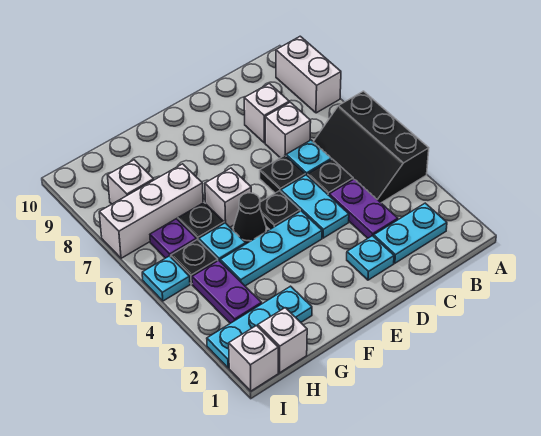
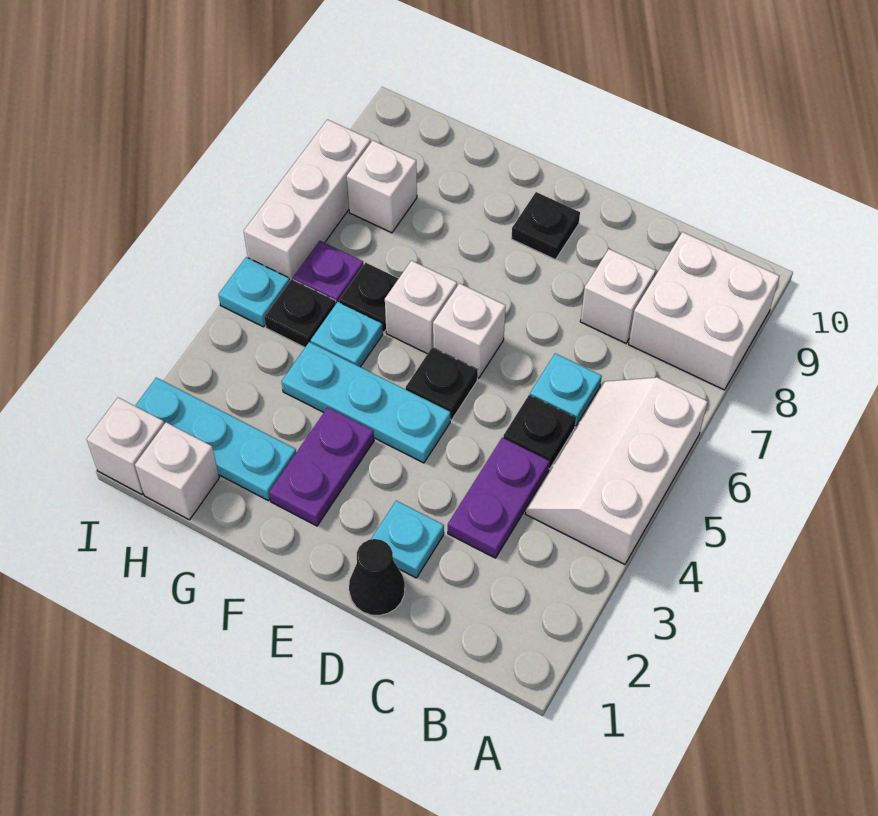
black slope A4:B6 level 1 top A -> white slope A4:B6 level 1 top A
white brick A8:A9 level 1 -> white brick A8:B9 level 1
cyan plate B2:C2 level 1 -> none
white brick C7 level 1 -> white brick E6 level 1
cyan plate D4:D5 level 1 -> none
black plate D6 level 1 -> black plate E9 level 1
black cone F5 level 1 -> black cone D1 level 1
white brick G7:I7 level 1 -> white brick I6:I8 level 1
purple plate H3:H4 level 1 -> purple plate F2:F3 level 1

